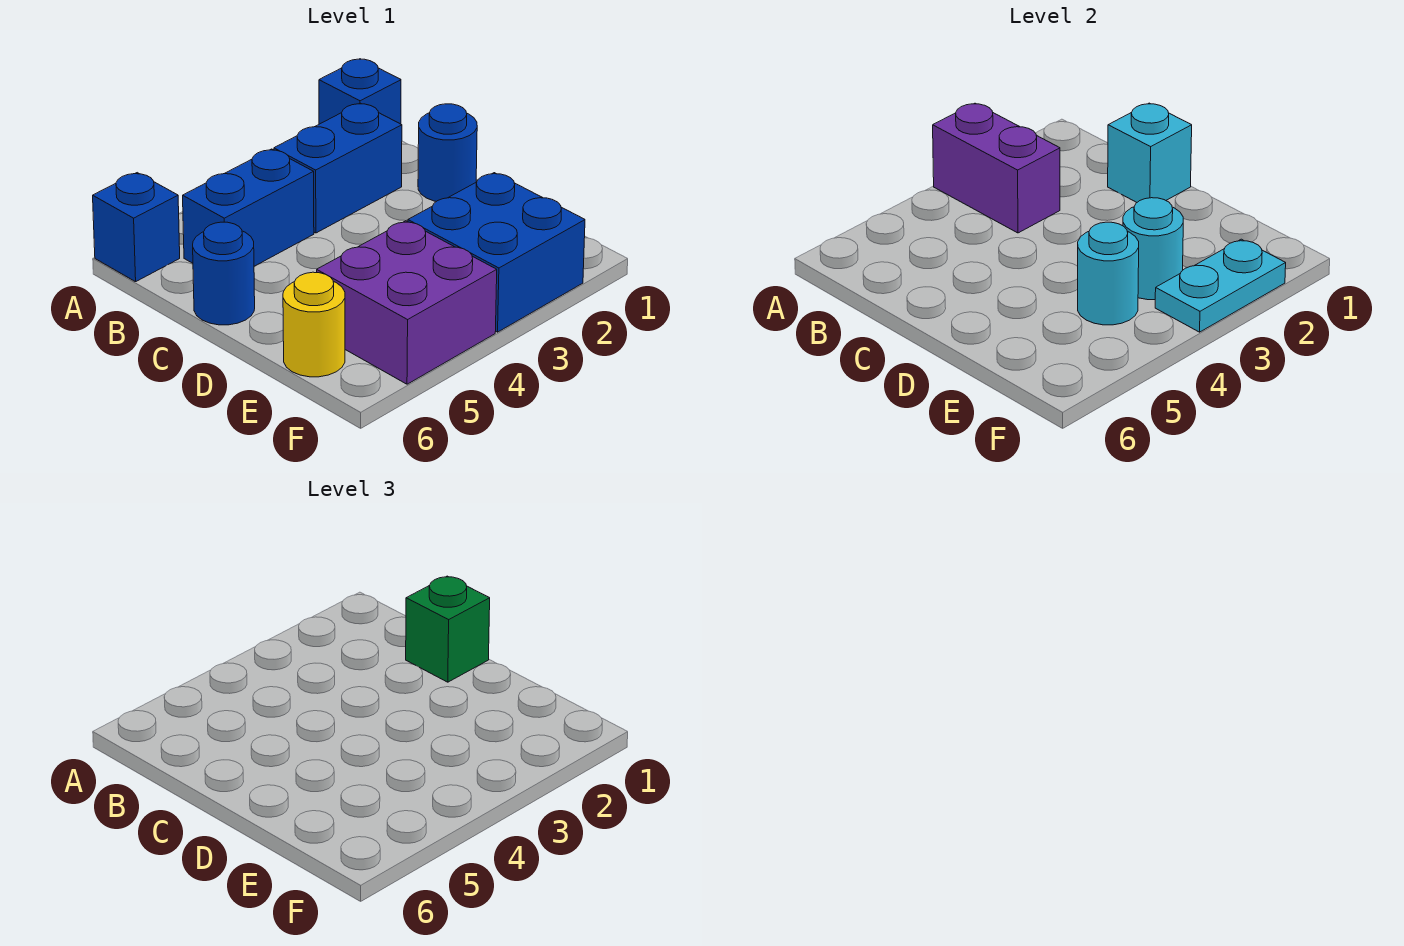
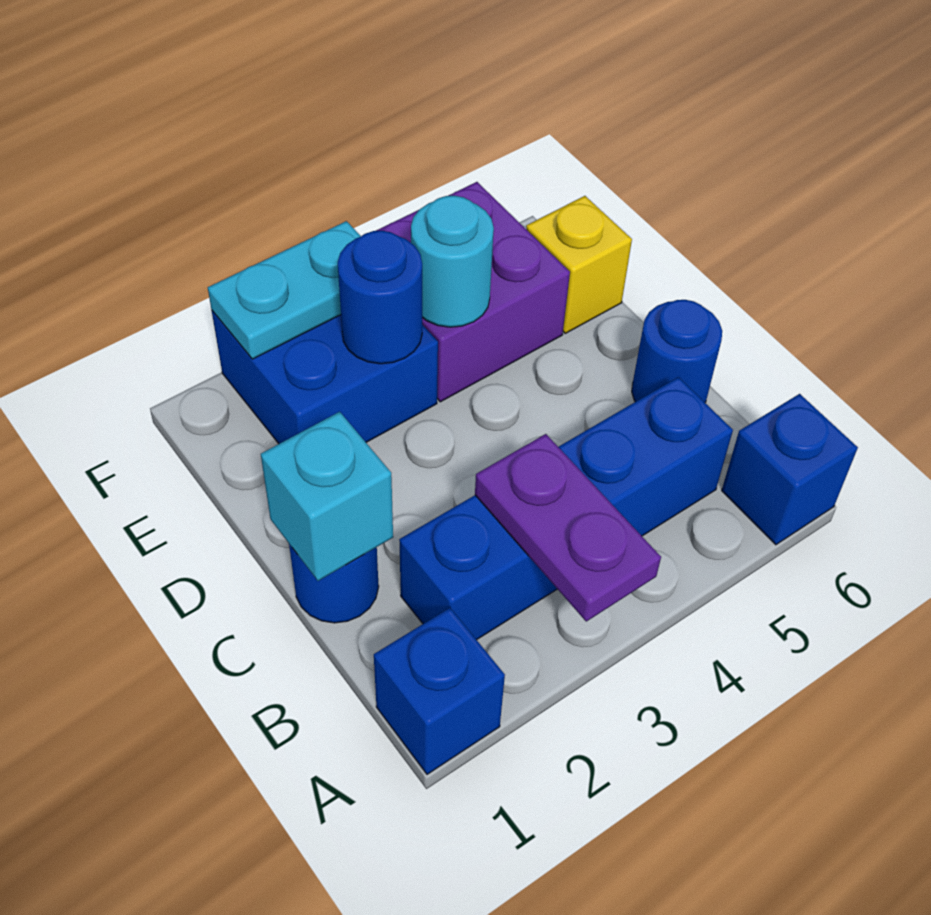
purple brick A3:B3 level 2 -> purple plate A3:B3 level 2
green brick C1 level 3 -> none
cyan round brick E3 level 2 -> blue round brick E3 level 2
yellow round brick E6 level 1 -> yellow brick E6 level 1

